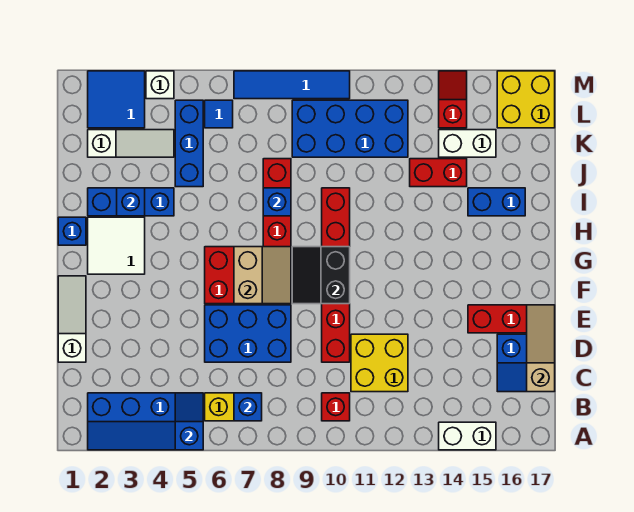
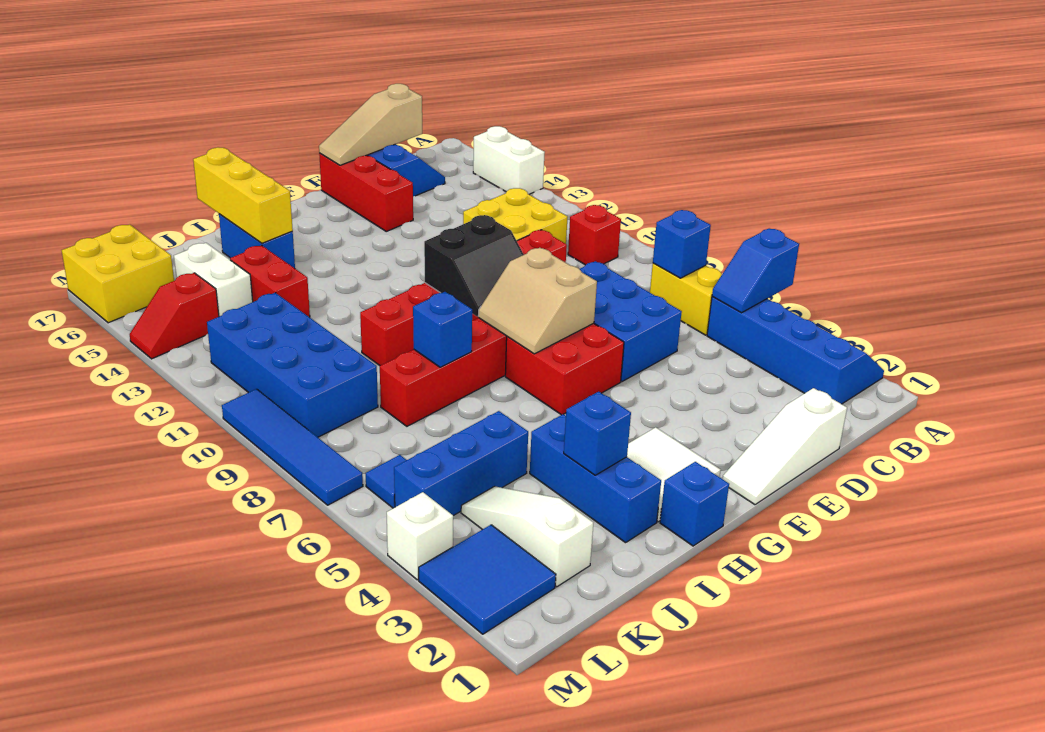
tan slope F7:G8 level 2 top 7 -> tan slope F7:G8 level 2 top F
none -> yellow brick I15:I17 level 2

